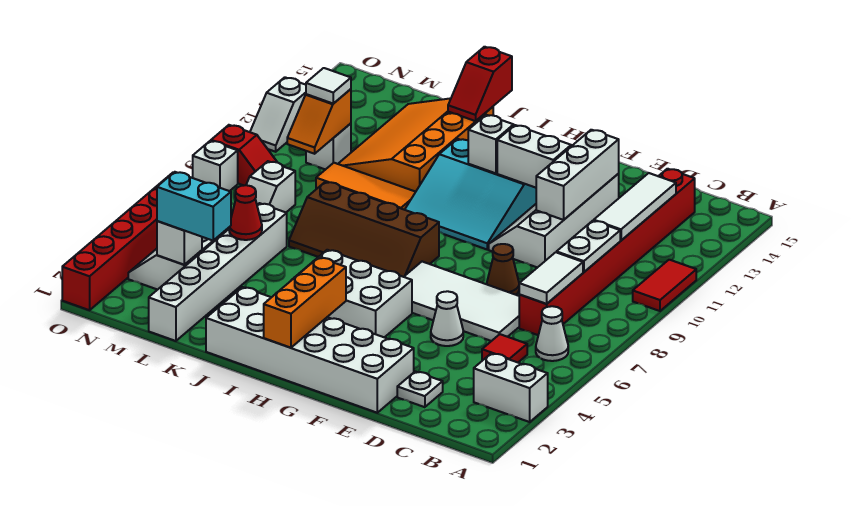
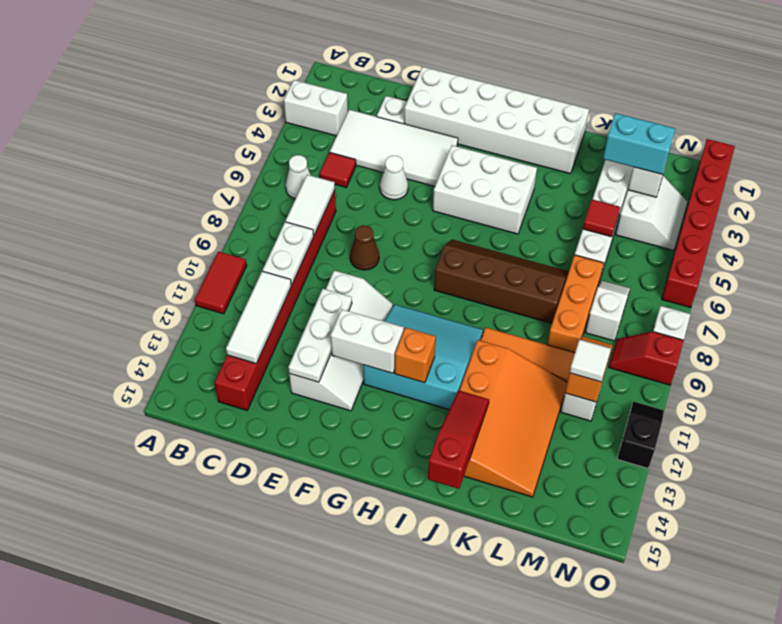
white tile D6:G7 level 1 -> white tile C3:F4 level 1
white brick E11:E13 level 2 -> white plate E11:E13 level 2
orange brick H1:H3 level 2 -> orange brick L7:L9 level 1
white brick H12 level 2 -> orange brick H12 level 2
red slope J14:J15 level 2 top 15 -> red slope J13:J15 level 2 top 15
red cone L5 level 2 -> red tile L5 level 2
white slope O11:O12 level 1 top 12 -> black slope O11:O12 level 1 top 12

